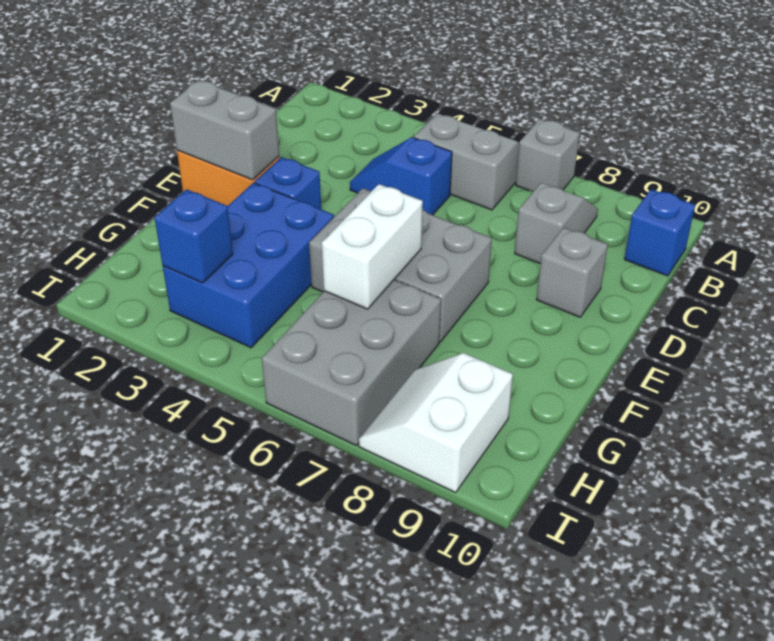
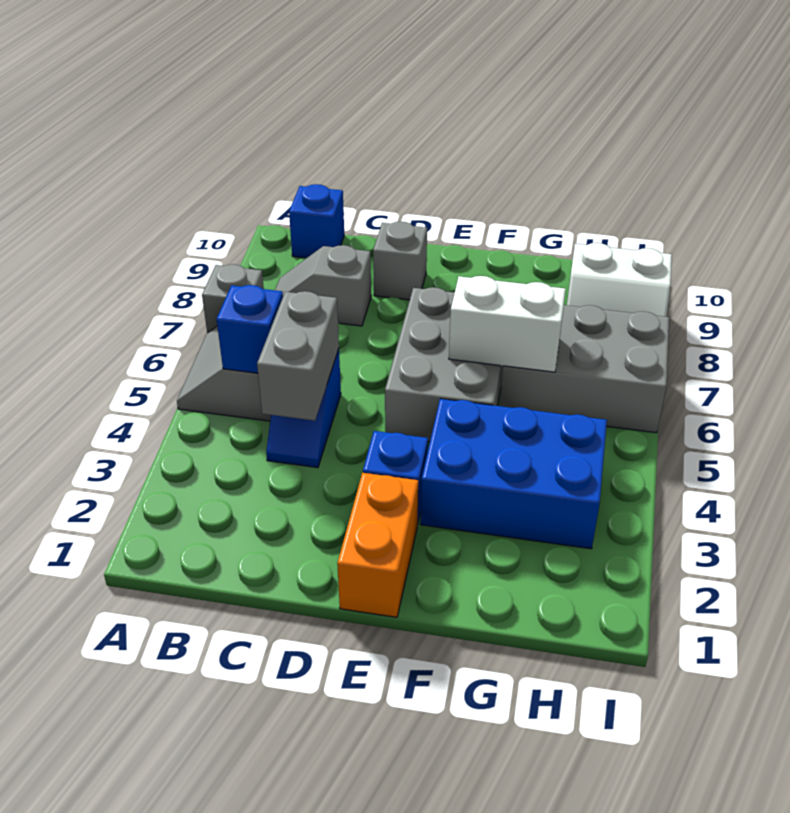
grey brick E1:E2 level 2 -> grey brick C4:C5 level 2
blue brick H3 level 2 -> blue brick B5 level 2

